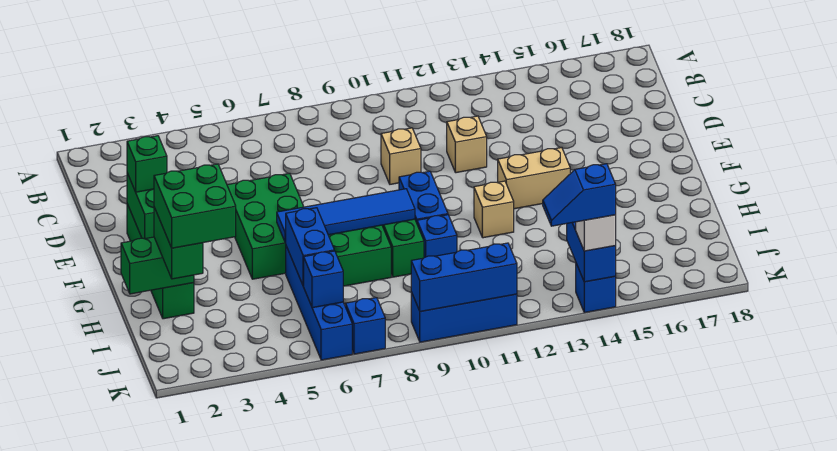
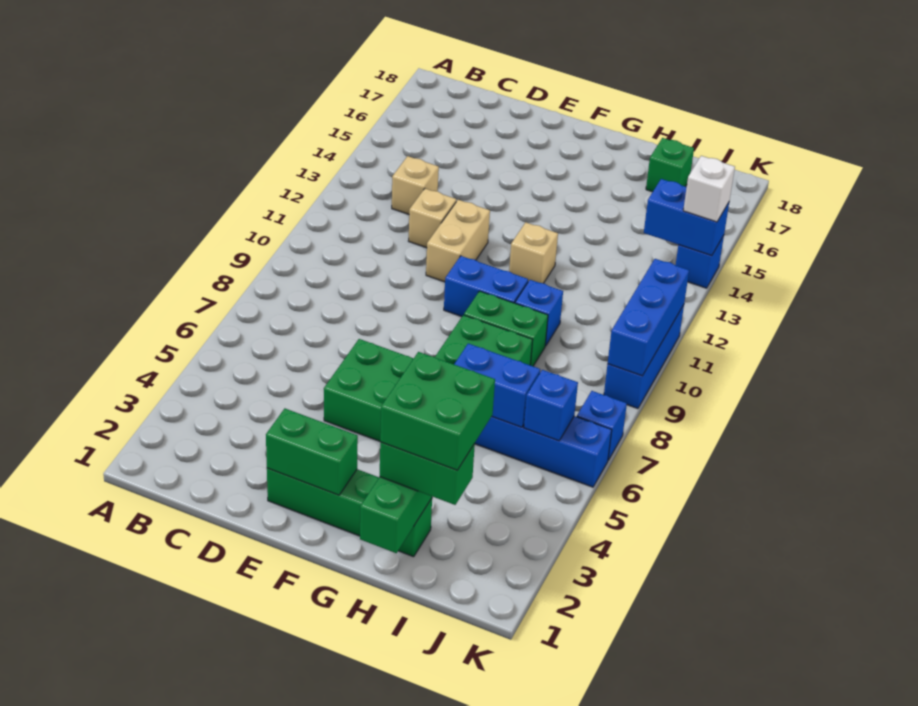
tan brick D10 level 1 -> tan brick C13 level 1
green brick E2 level 3 -> green brick I17 level 1
tan brick F13:F14 level 1 -> tan brick E11:E12 level 1
blue tile G6:G9 level 2 -> none
blue slope K13:K14 level 4 top 14 -> none

